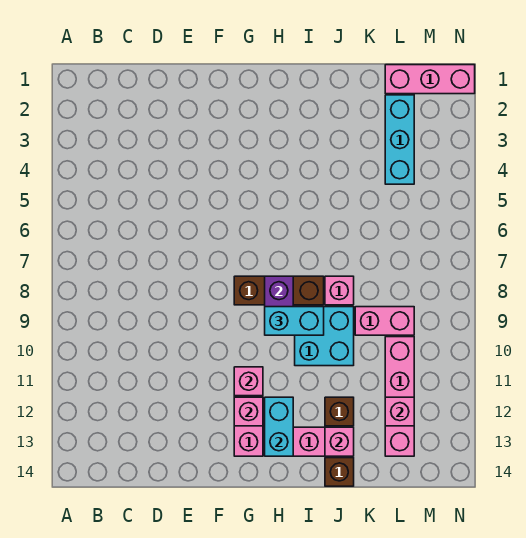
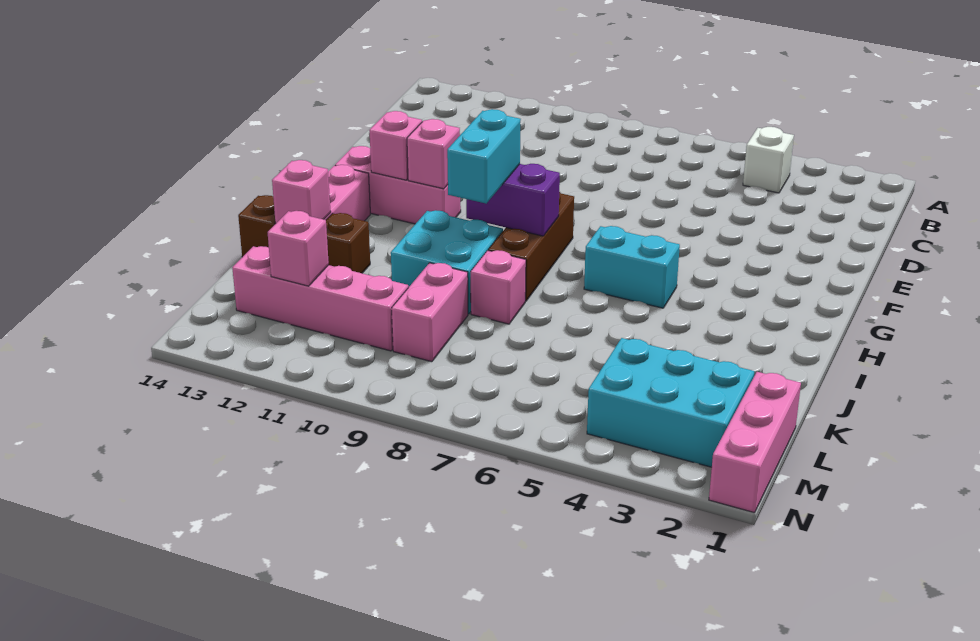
none -> white brick B4 level 1
cyan brick H12:H13 level 2 -> cyan brick H5:H6 level 1
cyan brick L2:L4 level 1 -> cyan brick L2:M4 level 1

